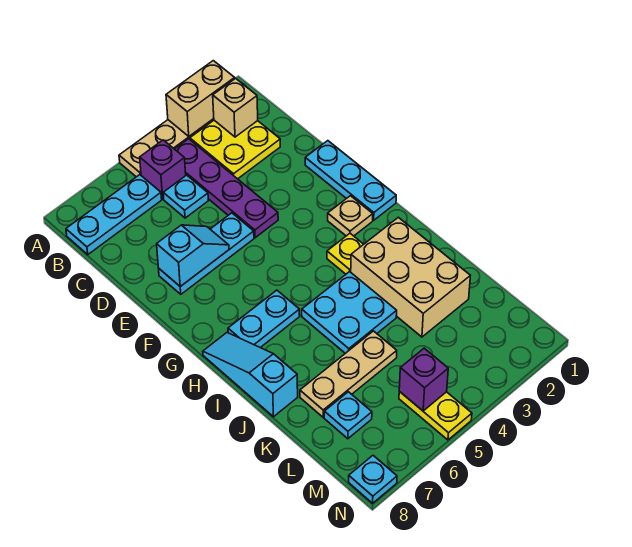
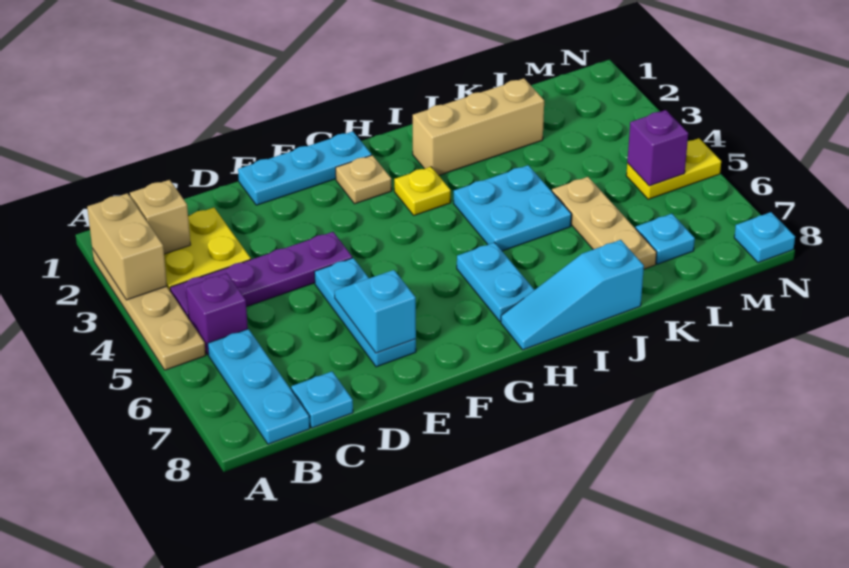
cyan plate C5 level 1 -> cyan plate C8 level 1
tan brick I2:K3 level 1 -> tan brick I2:K2 level 1

